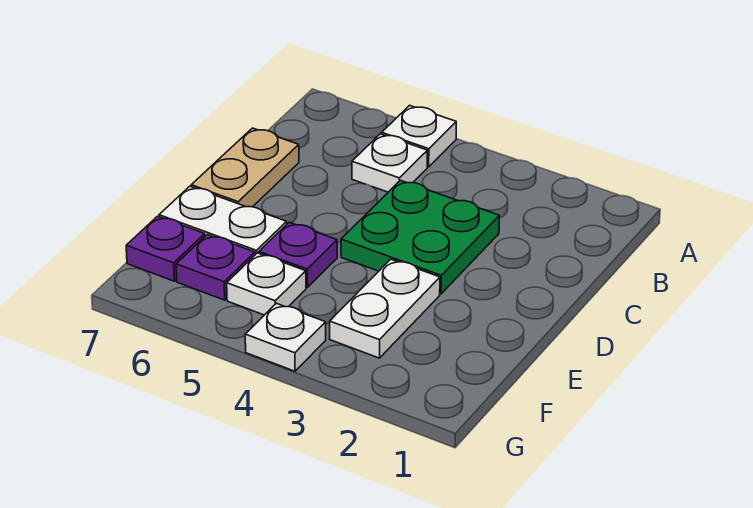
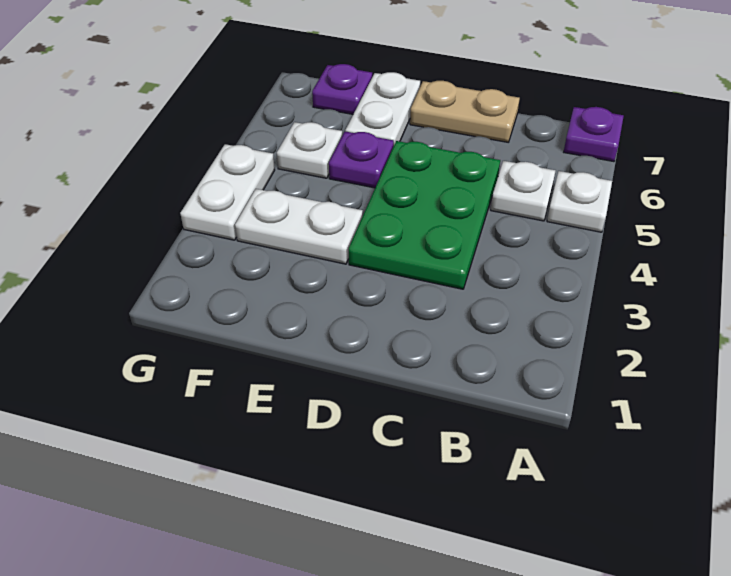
green plate C3:D4 level 1 -> green plate C3:D5 level 1
purple plate F6 level 1 -> purple plate A7 level 1
white plate G4 level 1 -> white plate G3:G4 level 1

